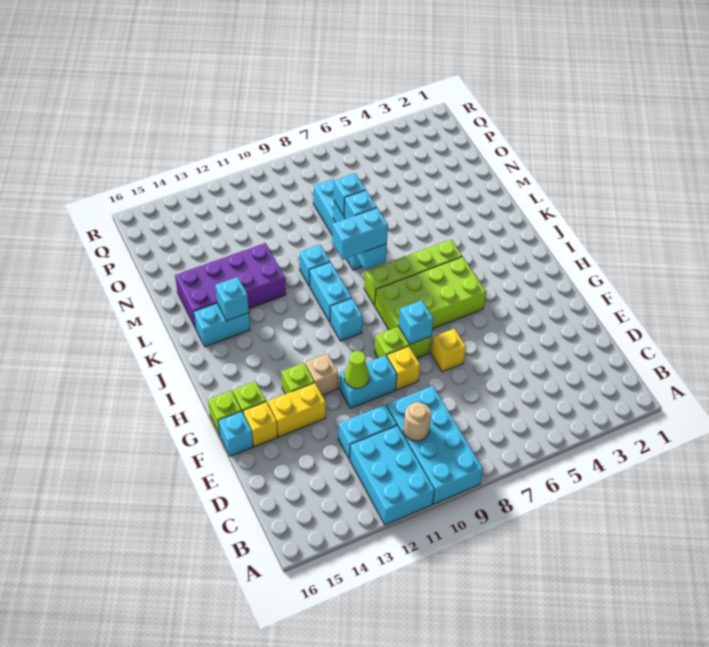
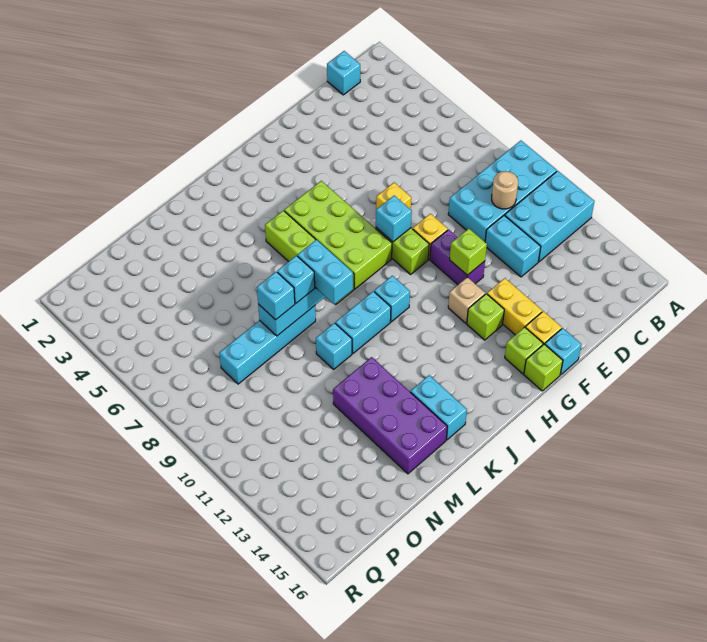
cyan brick F10:F11 level 1 -> purple brick F10:F11 level 1
lime cone F11 level 2 -> lime brick F11 level 2
cyan brick K14 level 2 -> cyan brick C1 level 1

